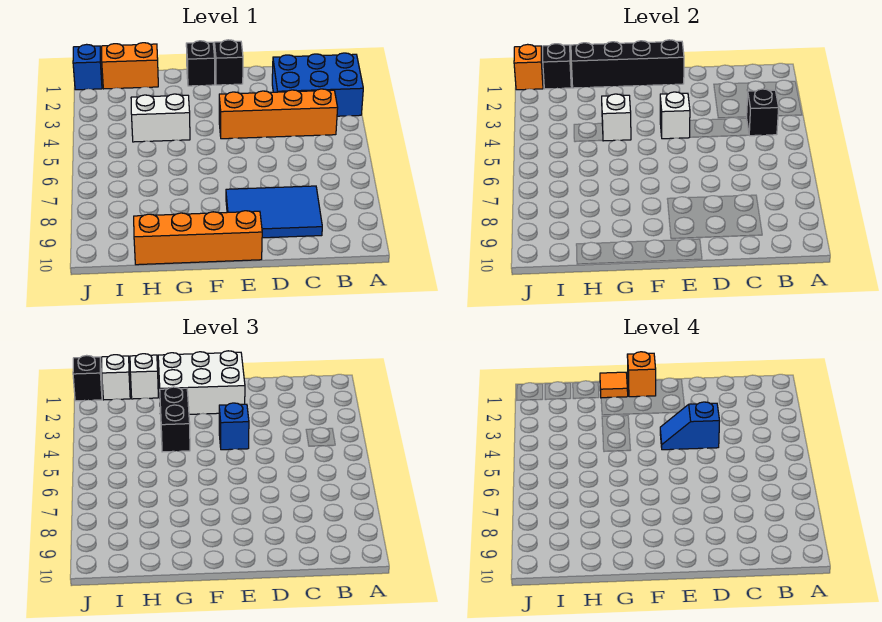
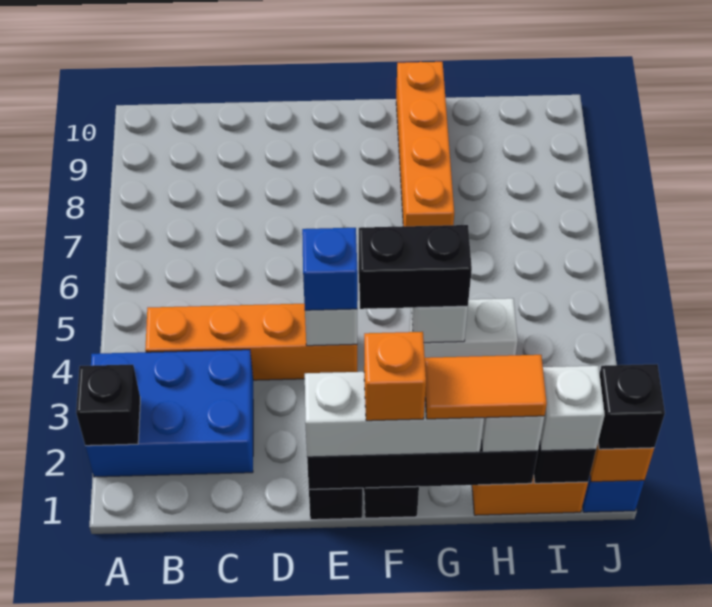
black brick B4 level 2 -> black brick A2 level 2
blue tile C8:E9 level 1 -> none
blue slope D4:E4 level 4 top D -> none
white brick E1:G2 level 3 -> white brick E1:G1 level 3
orange brick E10:H10 level 1 -> orange brick G7:G10 level 1
orange tile G1 level 4 -> orange tile G1:H1 level 4
black brick G3:G4 level 3 -> black brick F4:G4 level 3

